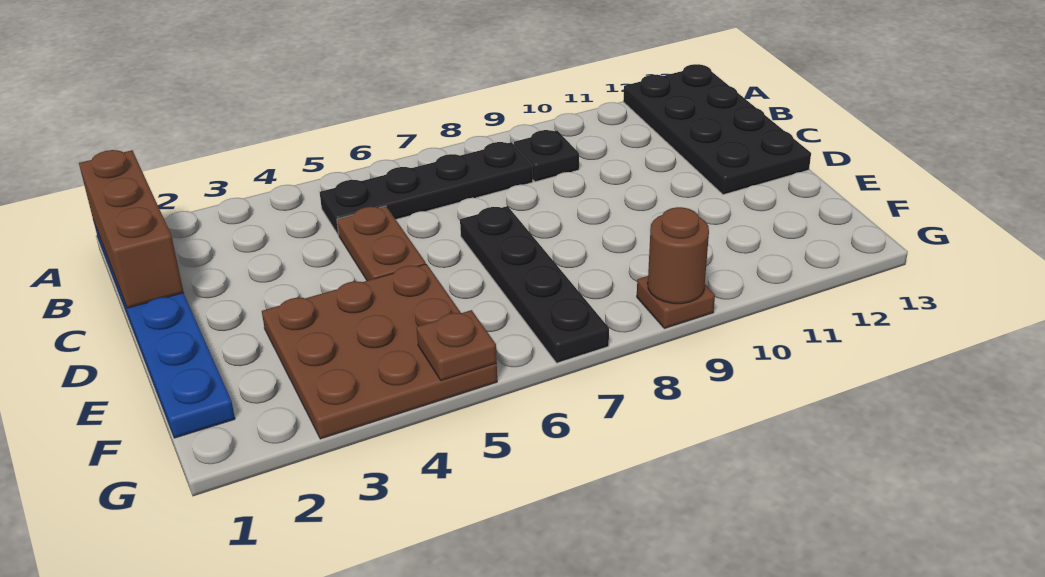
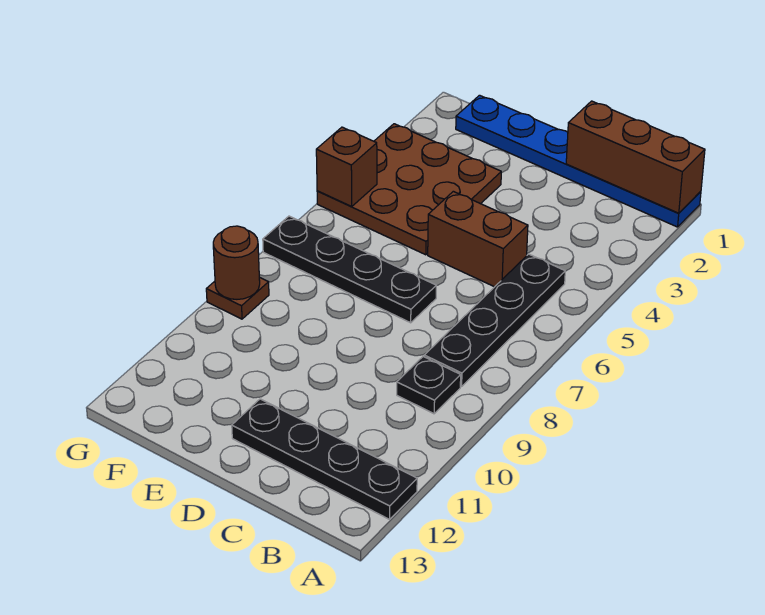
black plate A12:D13 level 1 -> black plate A12:D12 level 1
brown plate C5:D5 level 1 -> brown brick C5:D5 level 1
brown plate G5 level 2 -> brown brick G5 level 2

